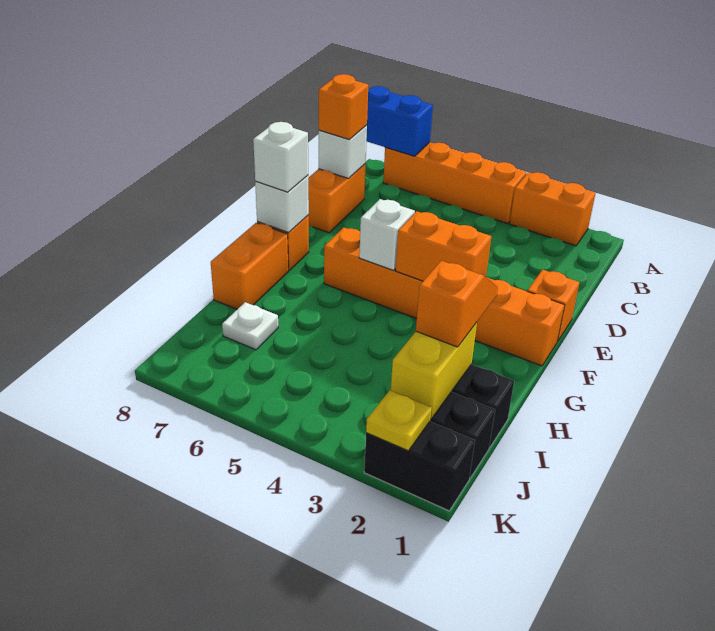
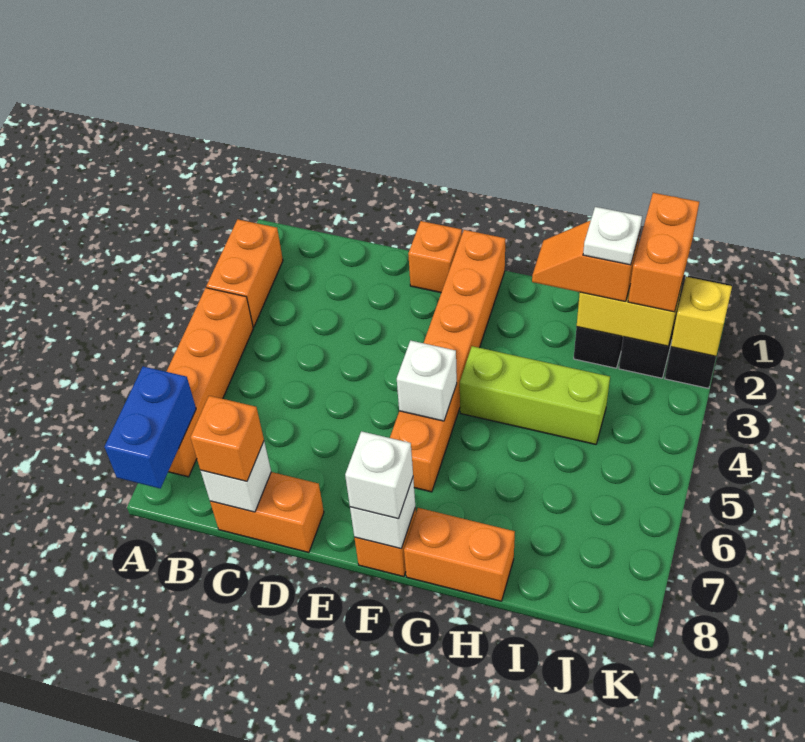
orange brick F3:F4 level 2 -> orange brick J1:J2 level 3
none -> lime brick G4:I4 level 1
white plate I7 level 1 -> white plate I2 level 4
yellow plate K2 level 2 -> yellow brick K2 level 2

